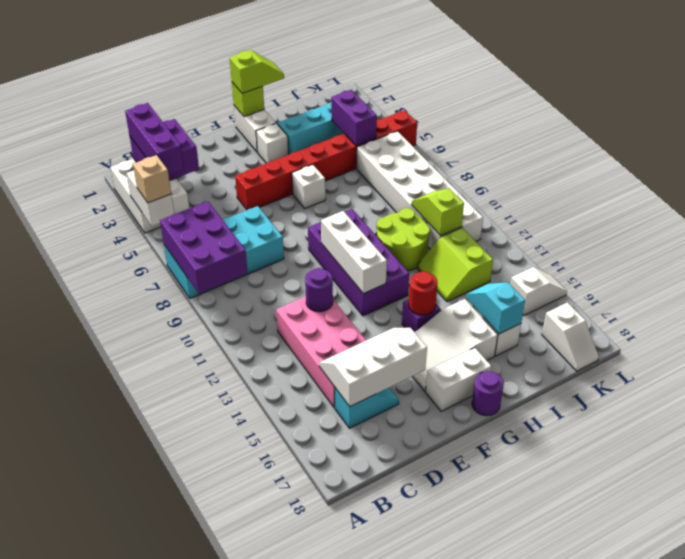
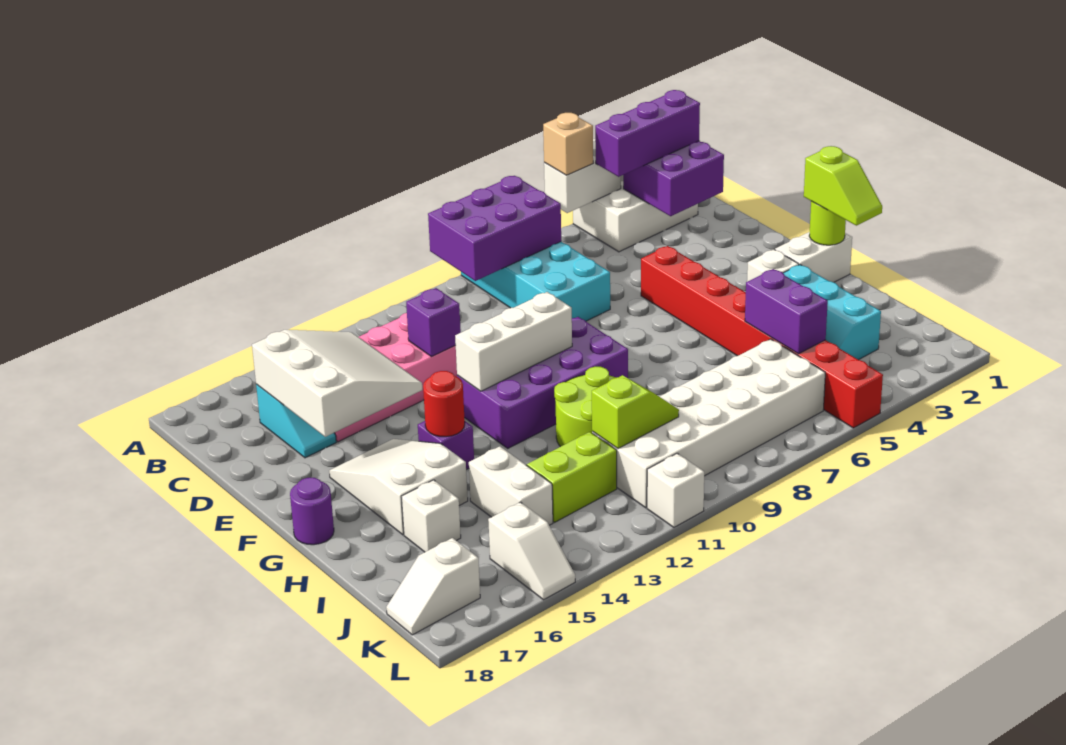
white slope C15:E16 level 2 top 16 -> white slope C14:E16 level 2 top 16
purple round brick D12 level 2 -> purple brick D12 level 2
white brick F17:G17 level 1 -> white brick I14:J14 level 1
lime brick G1 level 2 -> lime round brick G1 level 2
white brick G6 level 1 -> white brick L11 level 1
cyan slope I15:I16 level 2 top 16 -> none
purple brick J4:J5 level 2 -> purple brick I5:J5 level 2

